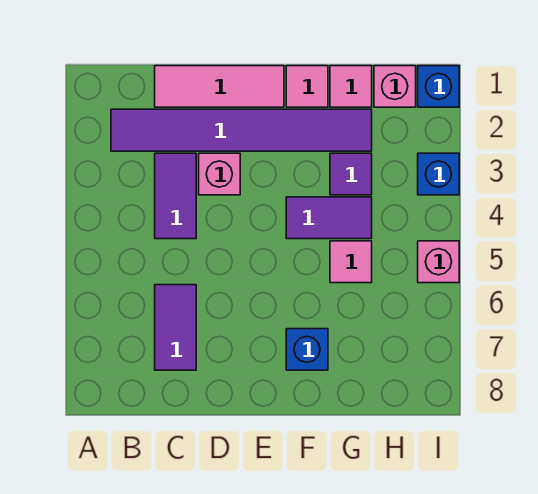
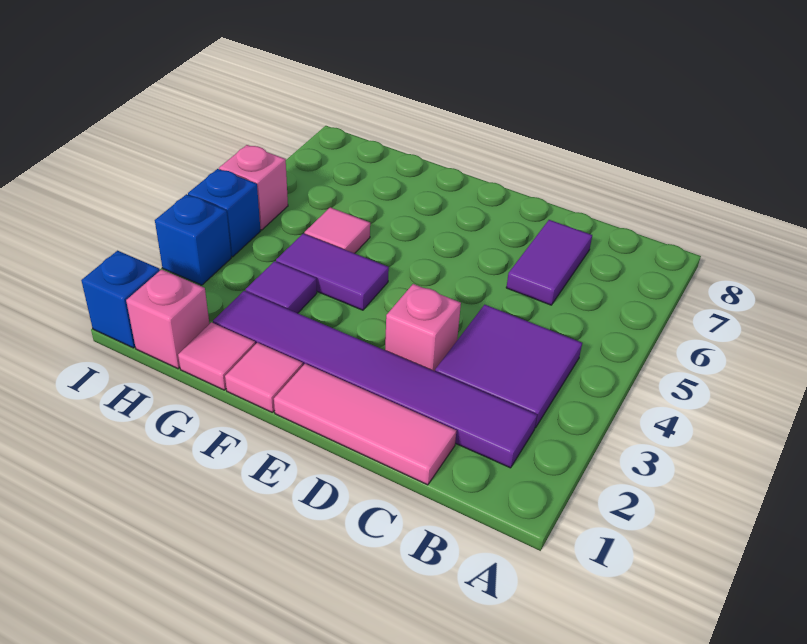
purple tile C3:C4 level 1 -> purple tile B3:C4 level 1
blue brick F7 level 1 -> blue brick I4 level 1

